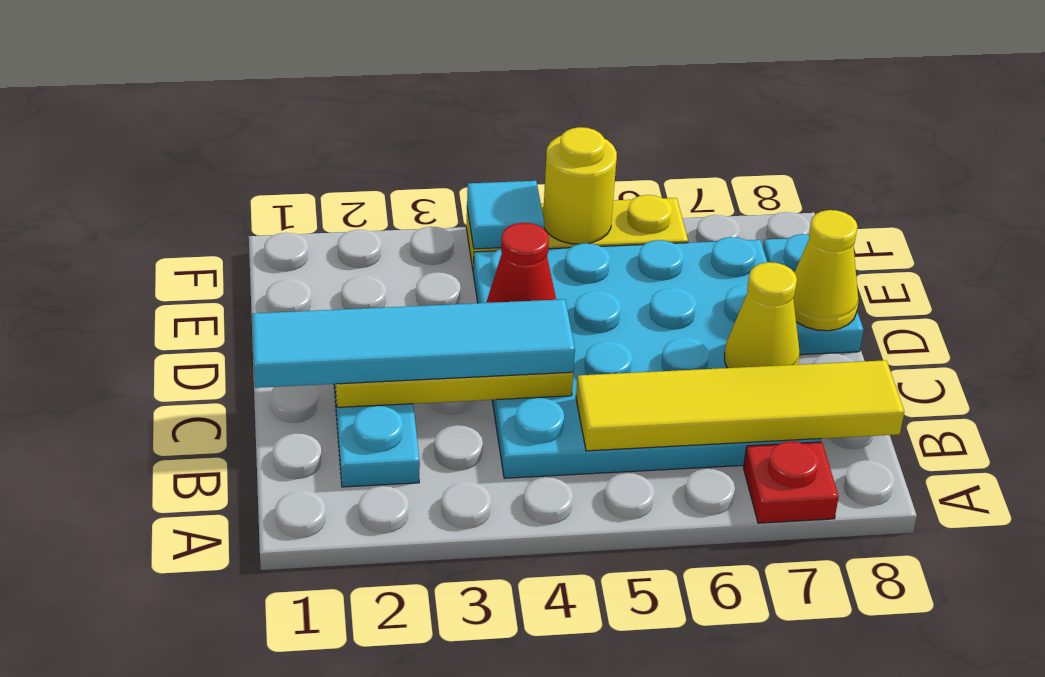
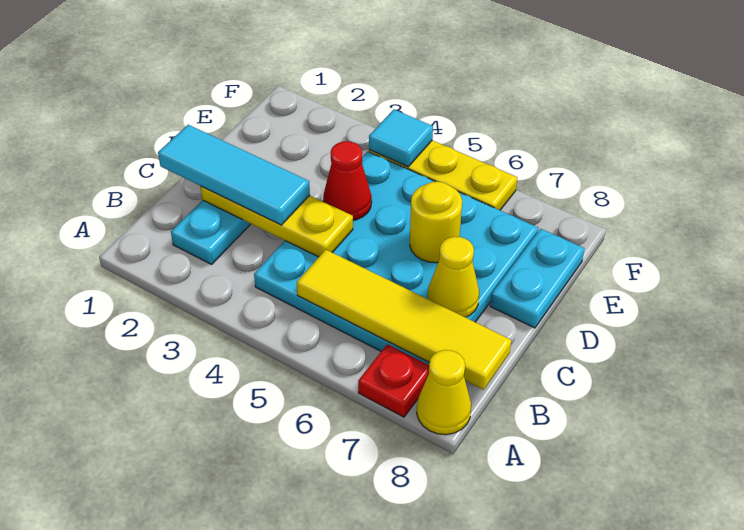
cyan tile C1:C4 level 3 -> cyan tile C1:C3 level 3
yellow cone D8 level 2 -> yellow cone A8 level 1
yellow round brick F5 level 2 -> yellow round brick D6 level 2

